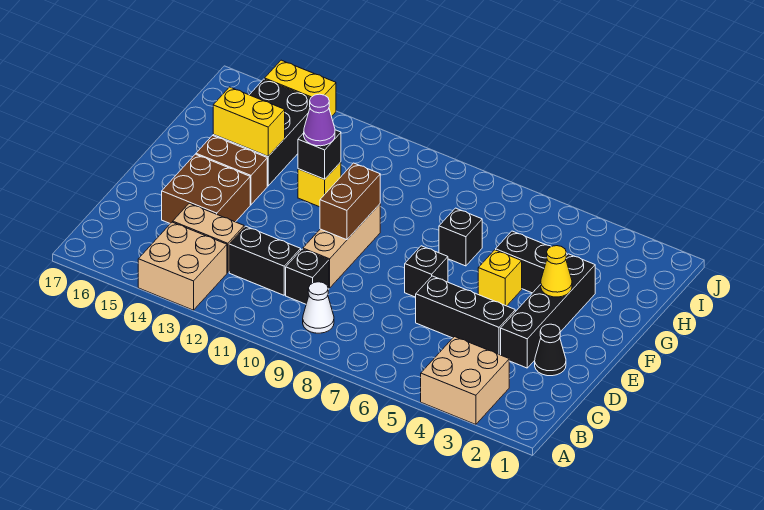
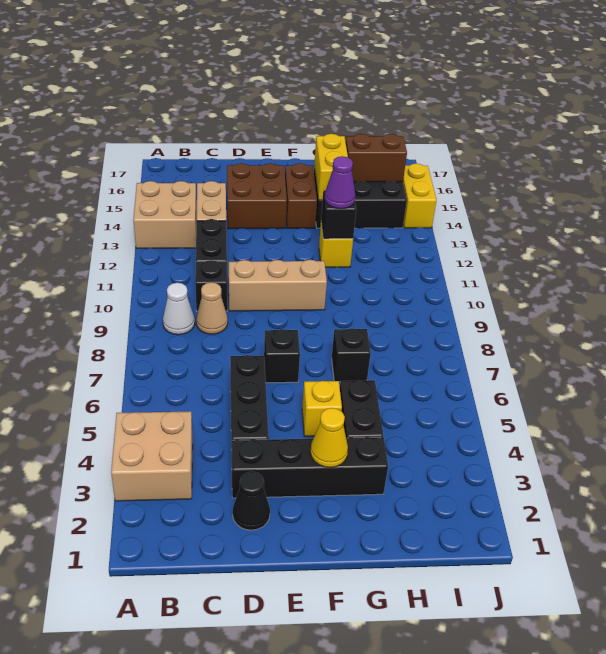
none -> tan cone C9 level 1
brown brick E10:F10 level 2 -> brown brick H15:I15 level 2

